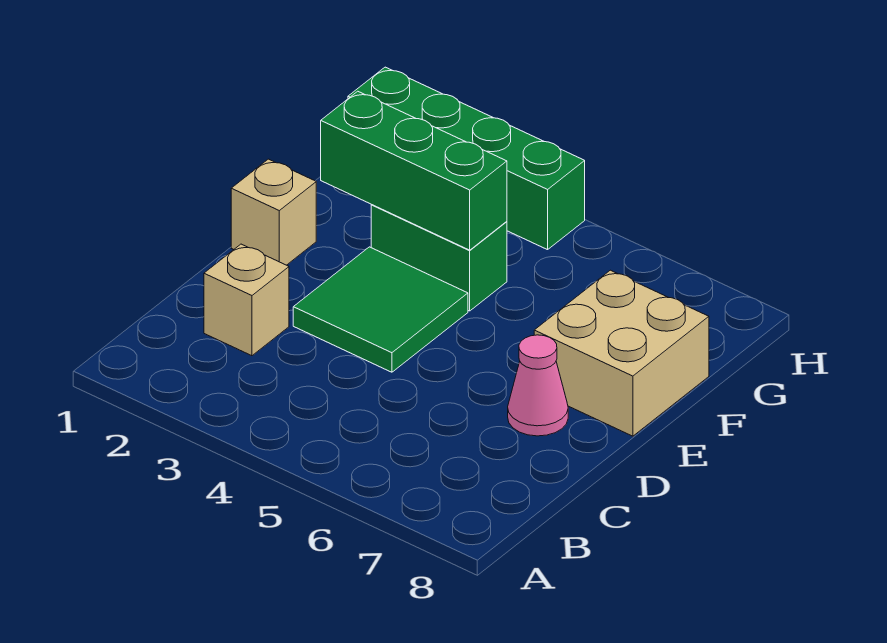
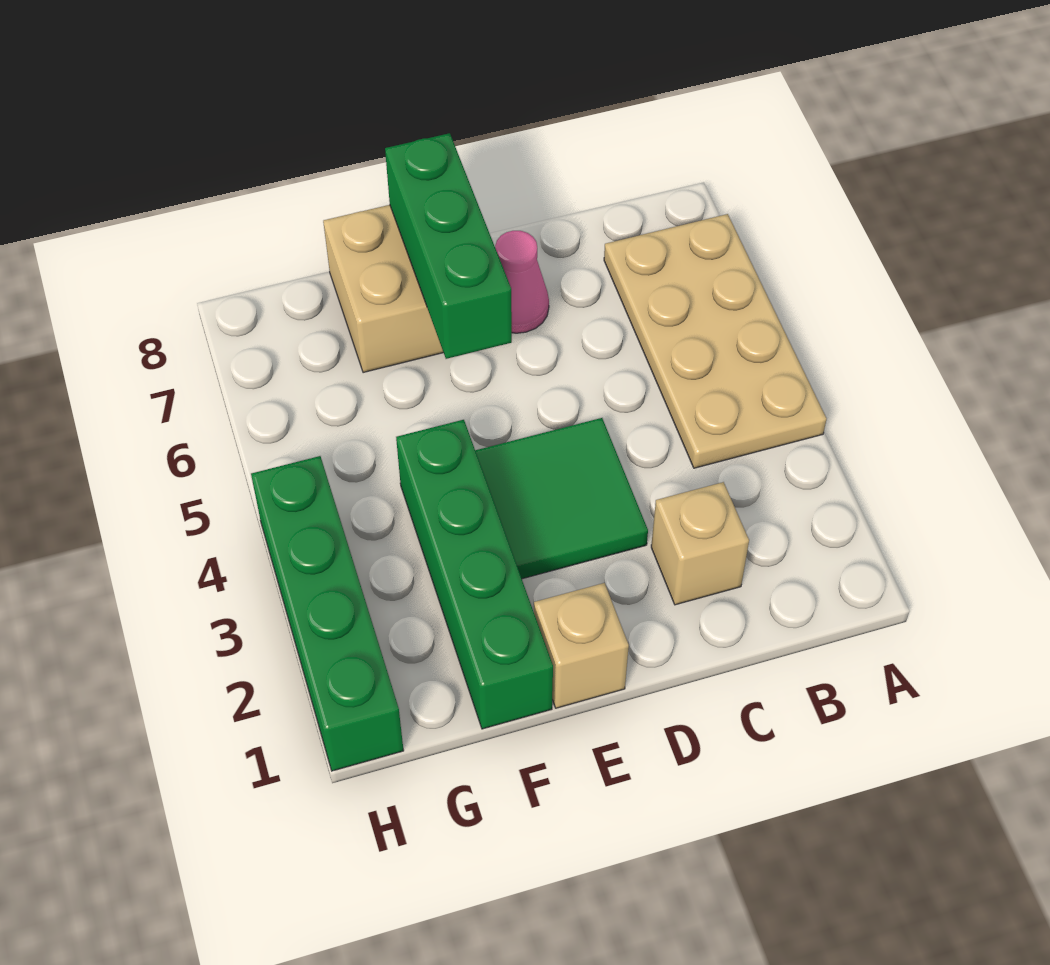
none -> tan plate A4:B7 level 1
green brick F2:F4 level 2 -> green brick E6:E8 level 2
green brick F3:F4 level 1 -> green brick F1:F4 level 1

